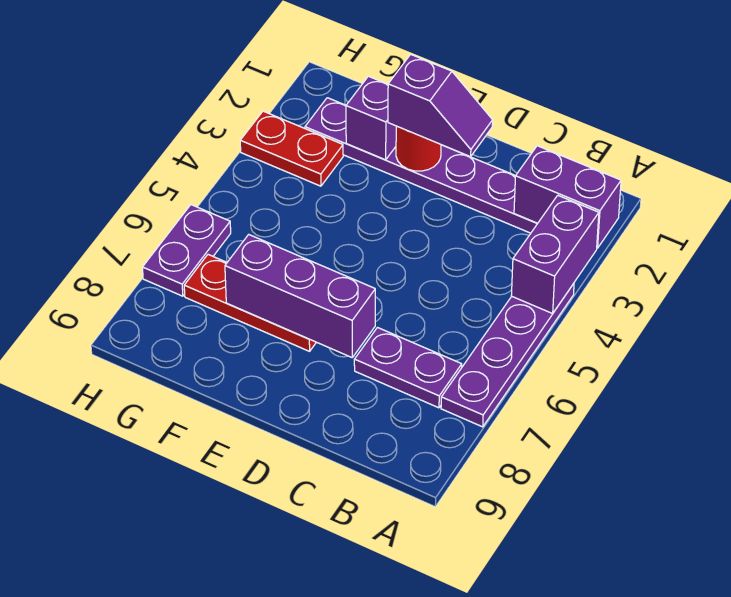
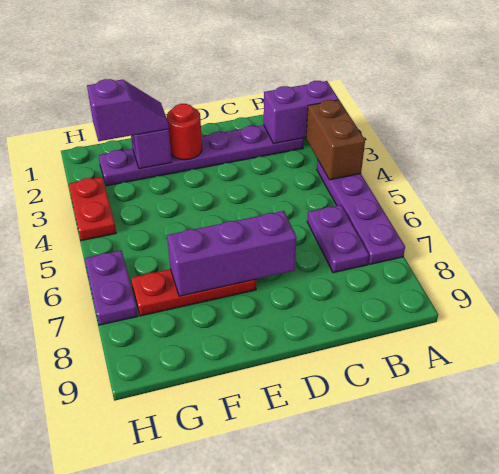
purple brick A3:A4 level 2 -> brown brick A3:A4 level 2
purple plate B7:C7 level 1 -> purple plate B6:B7 level 1
purple slope D2:E2 level 3 top E -> purple slope F2:G2 level 3 top G
red plate G3:H3 level 1 -> red plate H3:H4 level 1

